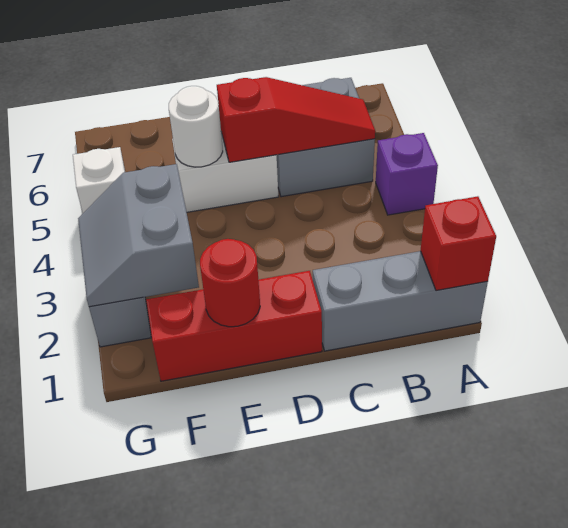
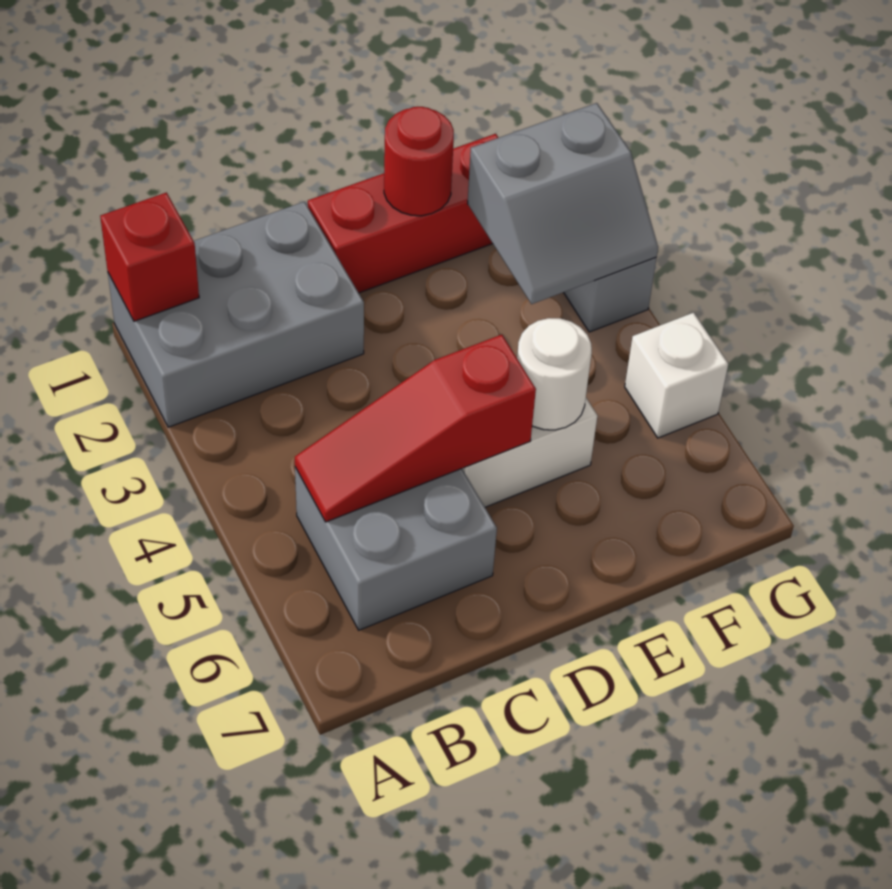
grey brick A1:C1 level 1 -> grey brick A1:C2 level 1
purple brick A4 level 1 -> none
grey slope F2:G3 level 2 top F -> grey slope F2:G3 level 2 top 2

